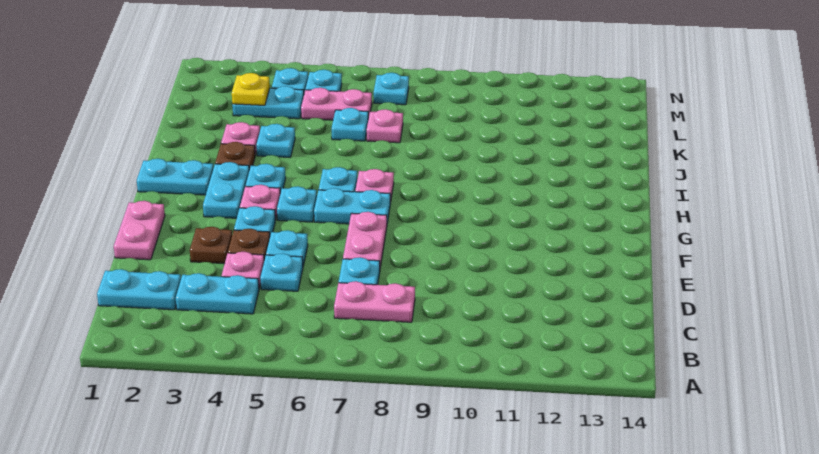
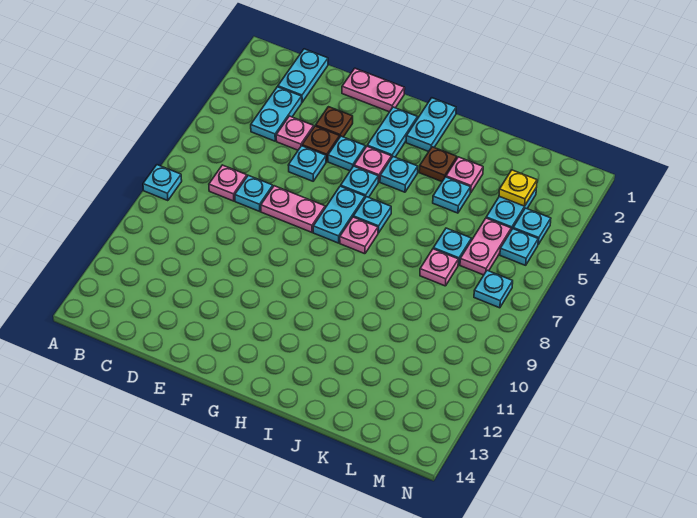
pink plate C7:C8 level 1 -> pink plate C7 level 1
cyan plate D5 level 1 -> cyan plate A8 level 1
cyan plate G3:H3 level 1 -> cyan plate G2:G3 level 1

